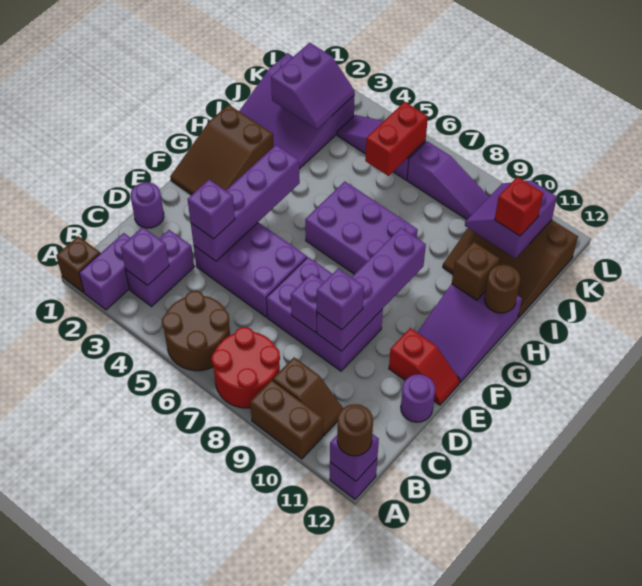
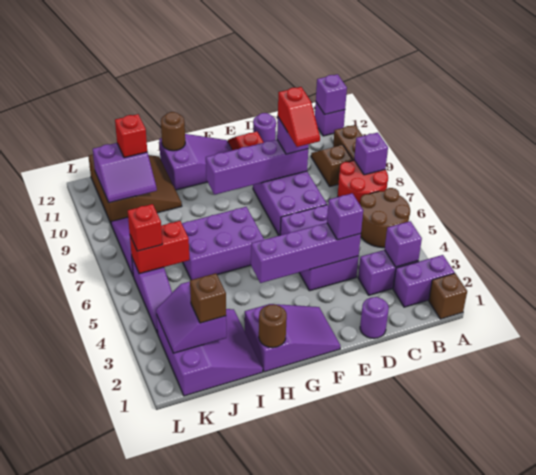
brown round brick A12 level 3 -> brown round brick H1 level 2
purple brick D8 level 2 -> purple brick A8 level 2
none -> red slope D8:D9 level 4 top 9
brown slope F1:H2 level 1 top H -> purple slope F1:H2 level 1 top H
purple brick G6:H8 level 1 -> purple brick G6:I7 level 1
brown brick H11 level 2 -> brown brick J2 level 3
purple slope J2:K3 level 2 top 2 -> purple slope J2:K3 level 2 top J
none -> red brick K6 level 3

